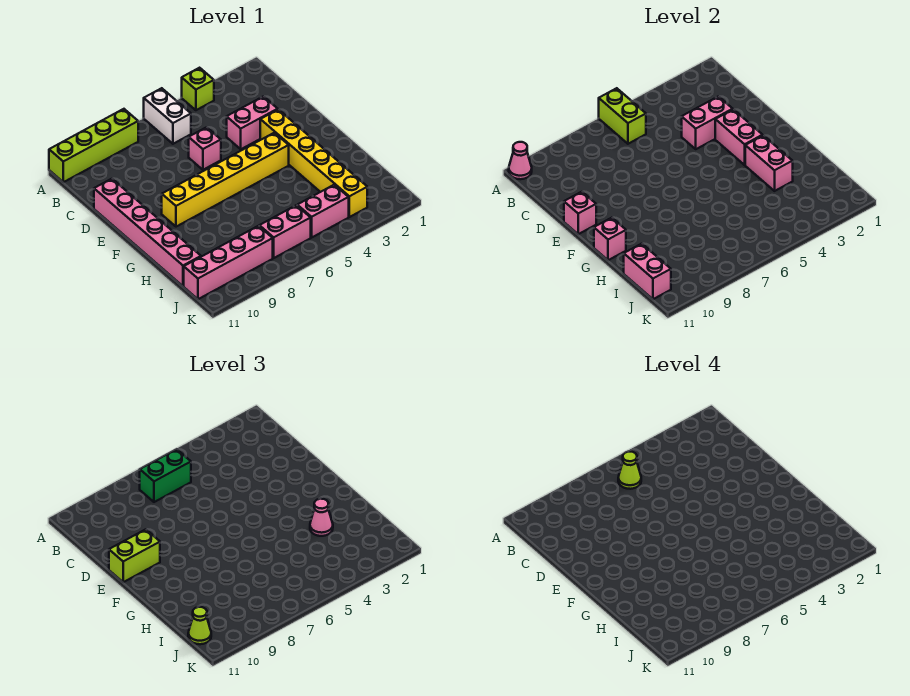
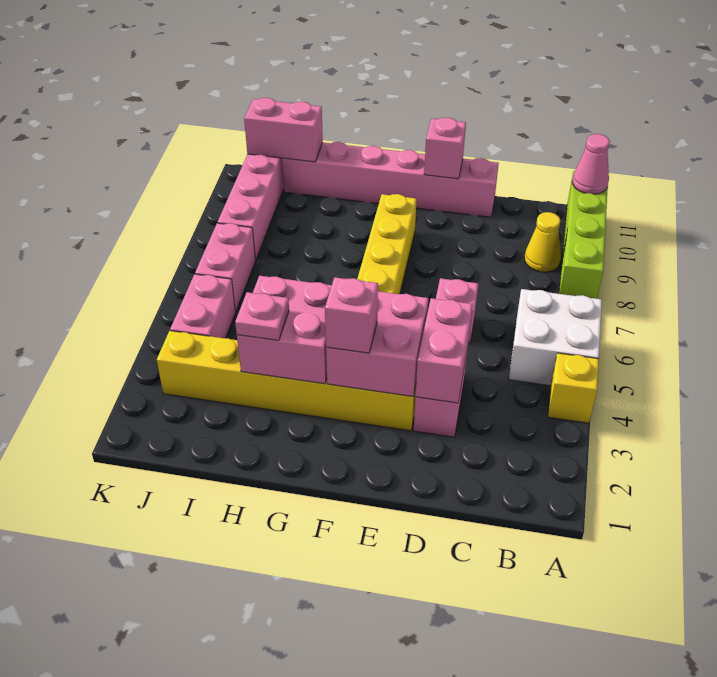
lime brick A4 level 1 -> yellow brick A4 level 1
white brick A6:B6 level 1 -> white brick A5:B6 level 1
lime brick A6:B6 level 2 -> none
green brick B6:B7 level 3 -> none
lime cone B6 level 4 -> none
none -> yellow cone B9 level 1
pink brick E3:F3 level 2 -> pink brick E3:F4 level 2
lime brick E10:E11 level 3 -> none
pink brick G3:H3 level 2 -> pink brick G3:H4 level 2
pink brick G11 level 2 -> pink brick F3 level 3
pink cone H3 level 3 -> pink plate H3 level 3
lime cone J11 level 3 -> none

